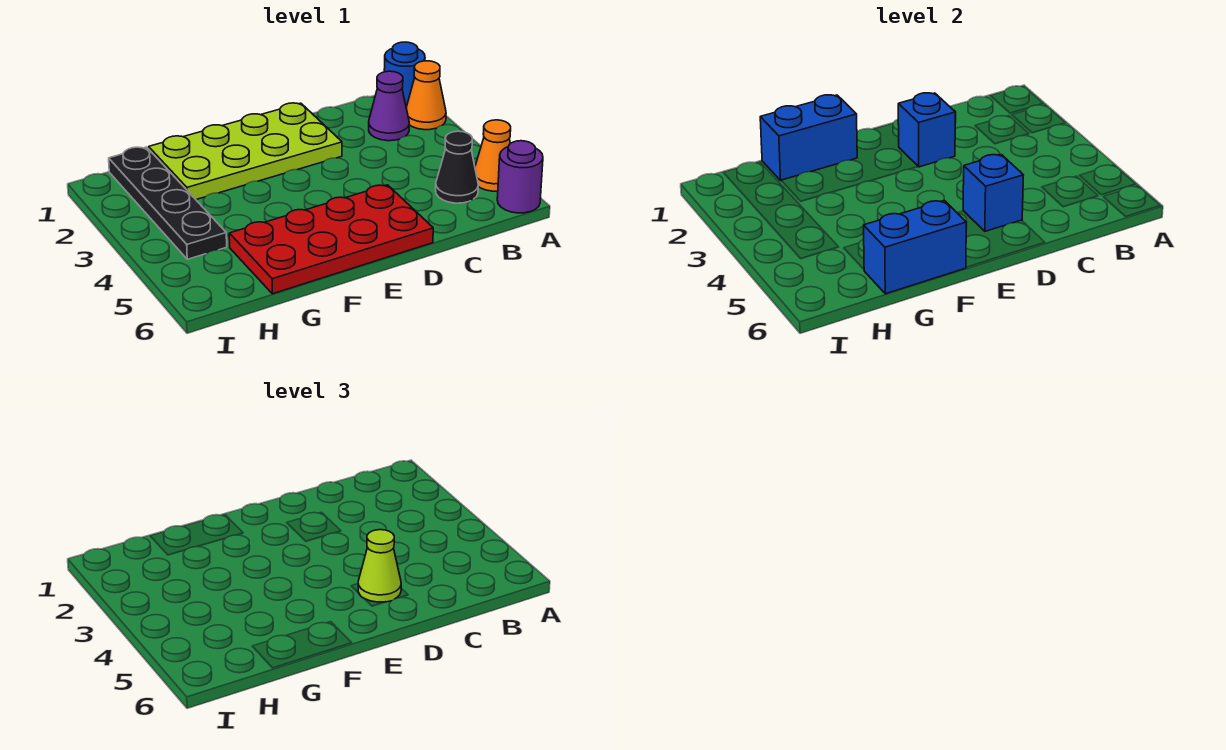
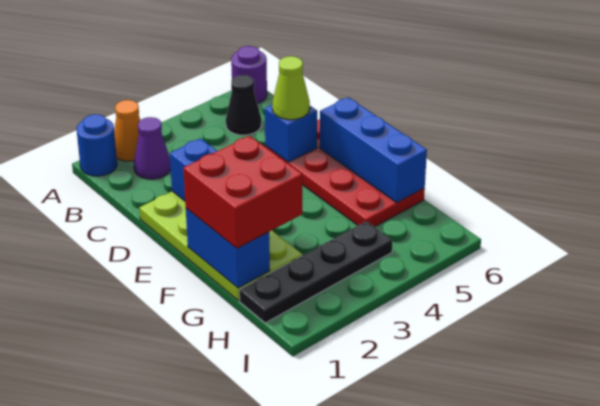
orange cone A5 level 1 -> none
none -> red brick F1:G2 level 3
blue brick F6:G6 level 2 -> blue brick E6:G6 level 2

